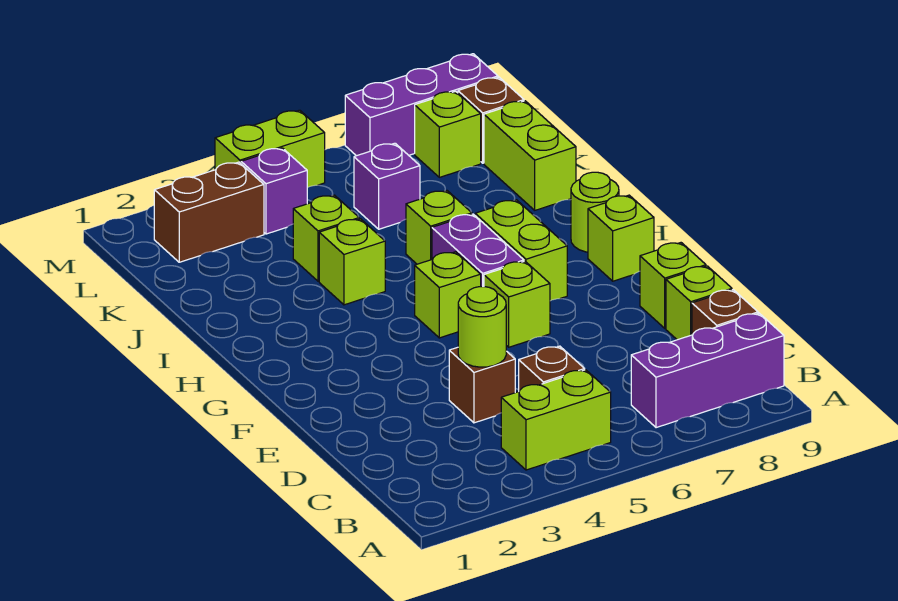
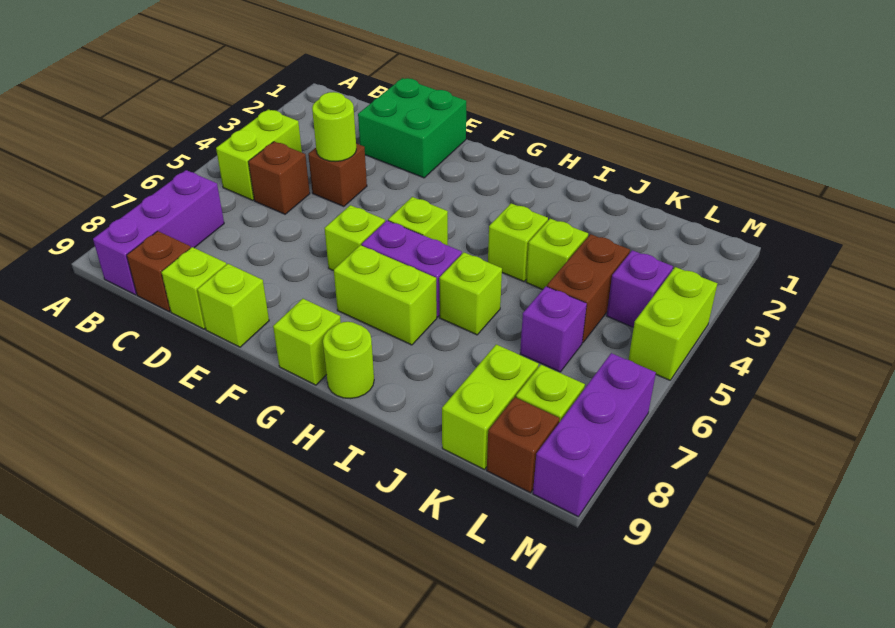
none -> green brick D1:E2 level 1
lime brick J9:K9 level 1 -> lime brick K8:K9 level 1
brown brick L2:L3 level 1 -> brown brick K4:K5 level 1

